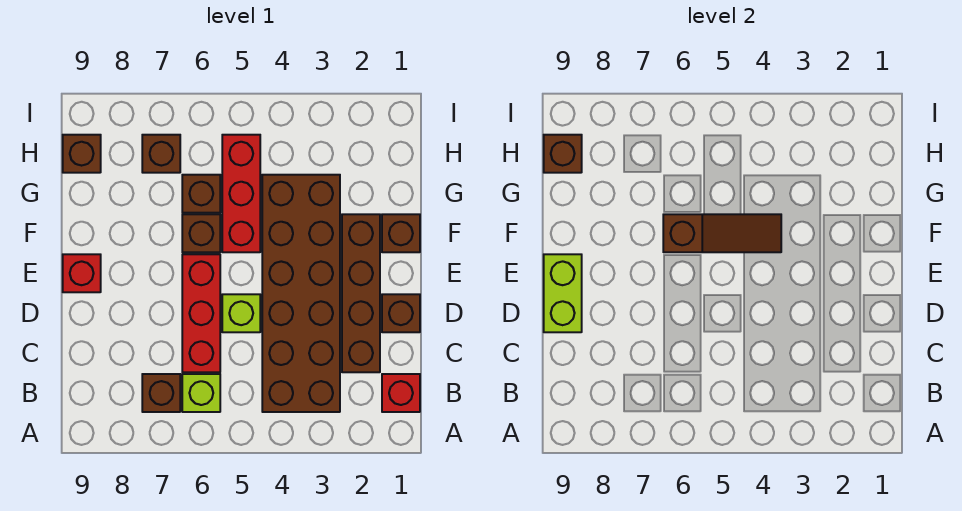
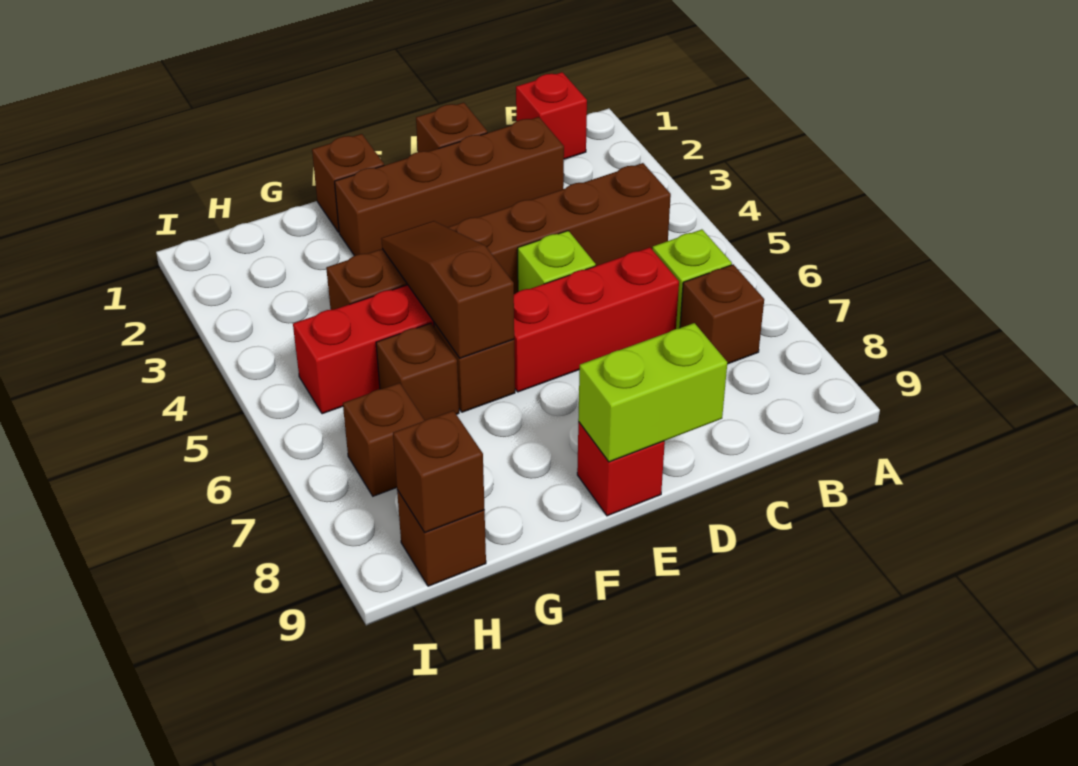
brown brick B3:G4 level 1 -> brown brick B4:G4 level 1

